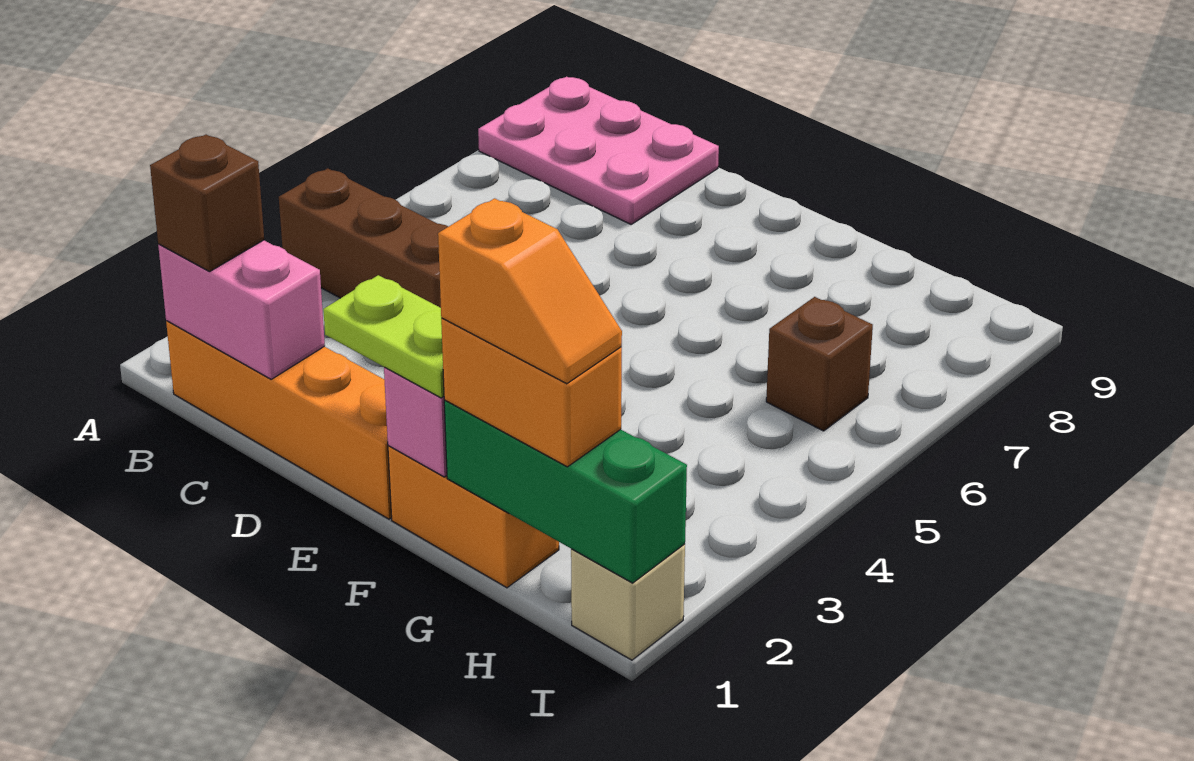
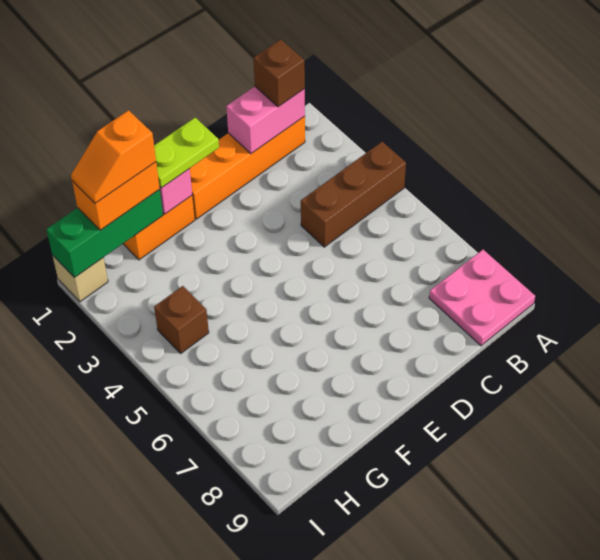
pink plate A8:C9 level 1 -> pink plate A8:B9 level 1
brown brick H6 level 1 -> brown brick H4 level 1

